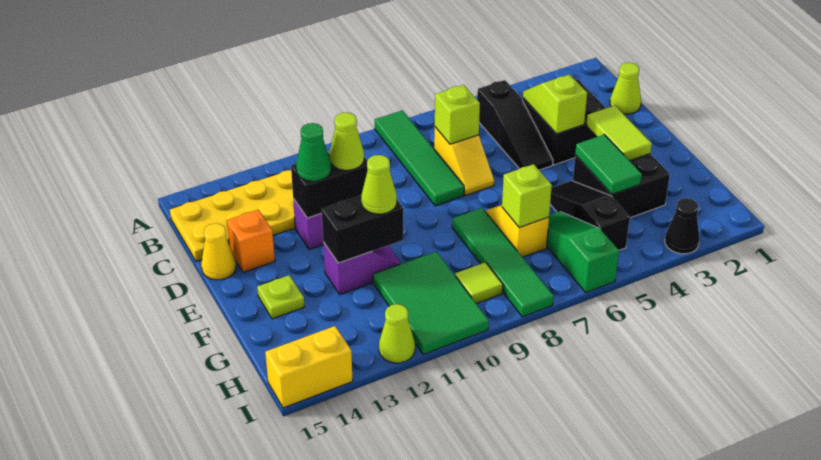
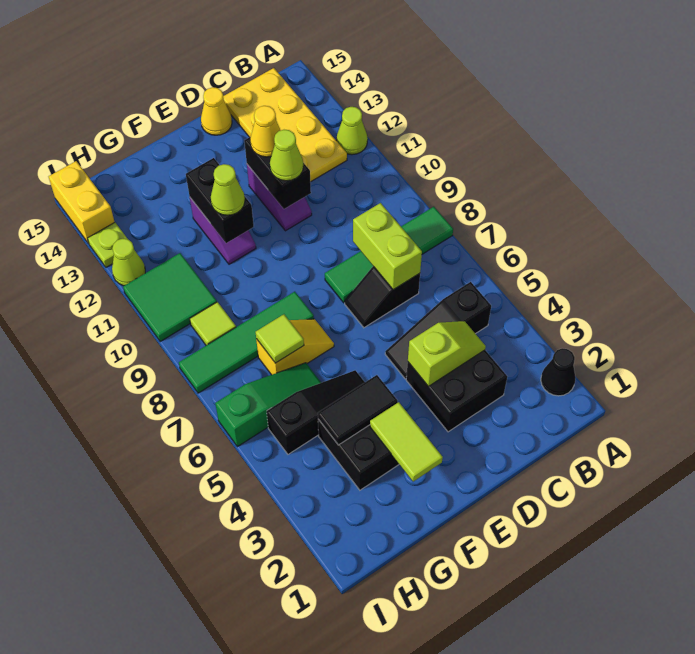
lime cone C1 level 1 -> lime cone A12 level 1
yellow slope C7:D7 level 1 top C -> black slope C7:D7 level 1 top C
lime brick C7 level 2 -> lime brick C7:C8 level 2
green cone D12 level 3 -> yellow cone D12 level 3
orange brick D14 level 1 -> none
lime tile E3:F3 level 2 -> lime tile F2:F3 level 2
green tile F4:G4 level 2 -> black tile F4:G4 level 2
lime plate F14 level 1 -> lime plate I13 level 1
lime brick G7 level 2 -> lime tile G7 level 2
green tile G10:I11 level 1 -> green tile H10:I11 level 1
black cone I3 level 1 -> black cone A2 level 1

